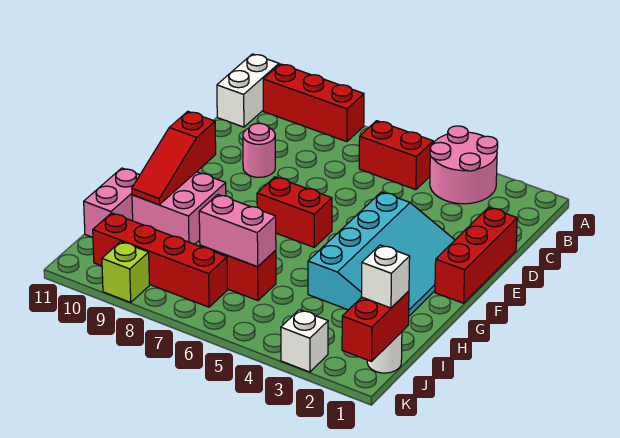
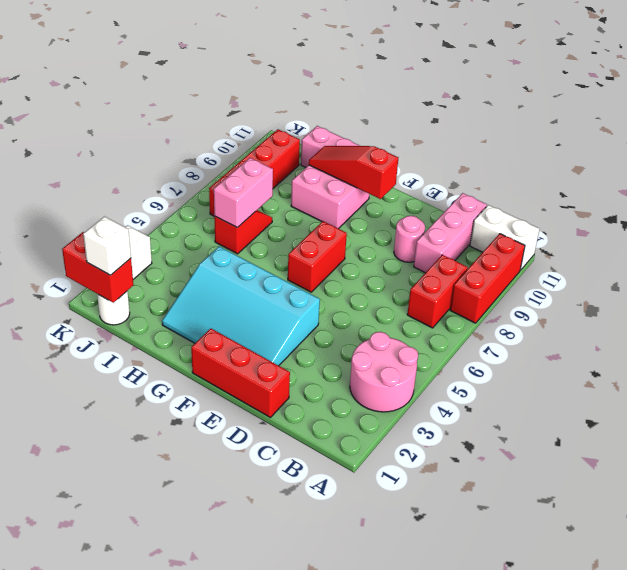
red brick B5:B6 level 1 -> red brick B7:B8 level 1
none -> pink brick C9:C11 level 1
lime brick K9 level 1 -> none

